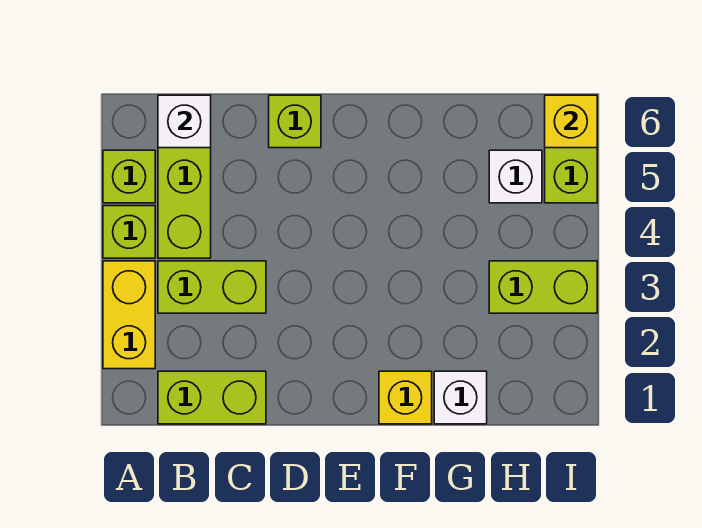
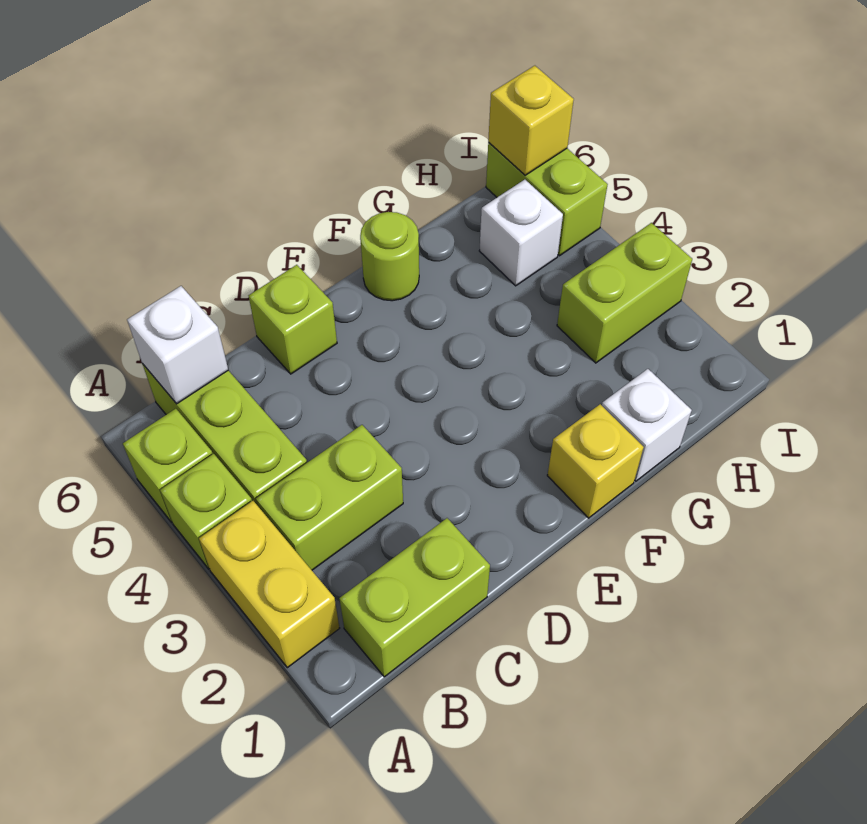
none -> lime round brick F6 level 1

